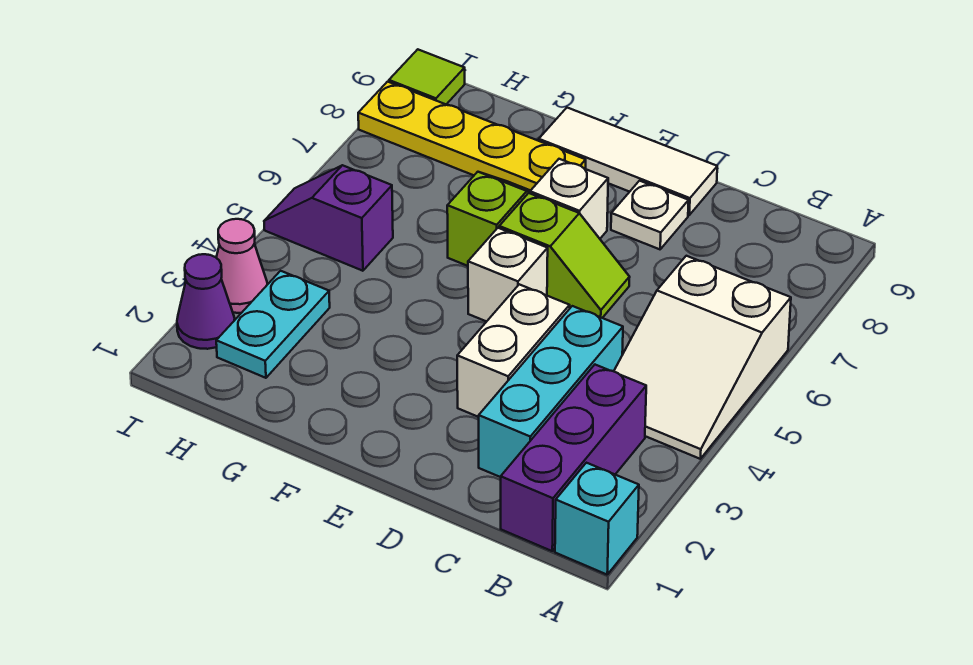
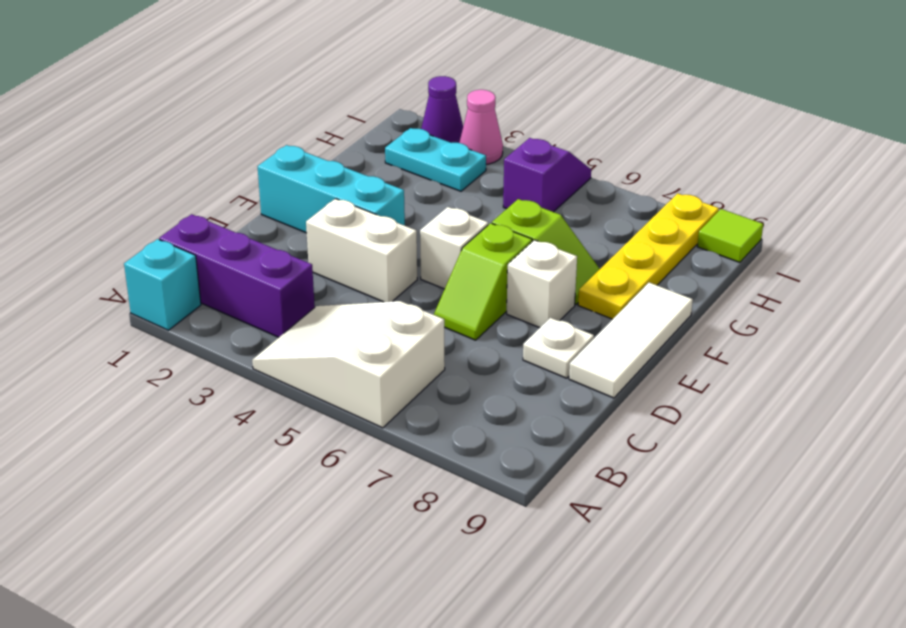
cyan brick C2:C4 level 1 -> cyan brick E1:E3 level 1

